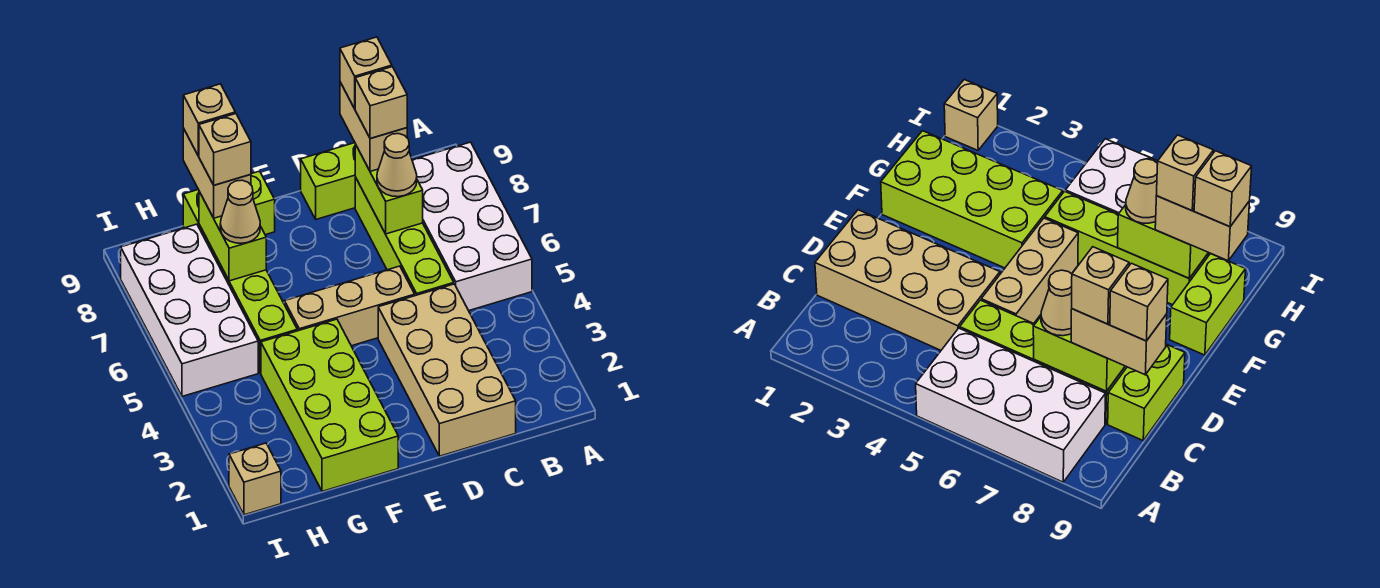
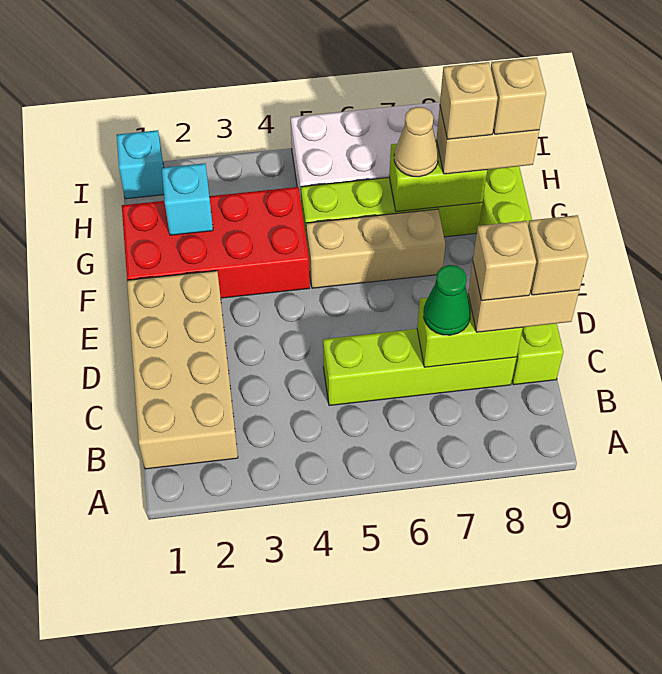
white brick A5:B8 level 1 -> none
tan brick C1:D4 level 1 -> tan brick B1:E2 level 1
tan cone C7 level 3 -> green cone C7 level 3
tan brick D5:F5 level 1 -> tan brick F5:F7 level 1
lime brick F1:G4 level 1 -> red brick F1:G4 level 1
none -> cyan brick G2 level 2
tan brick I1 level 1 -> cyan brick I1 level 1

